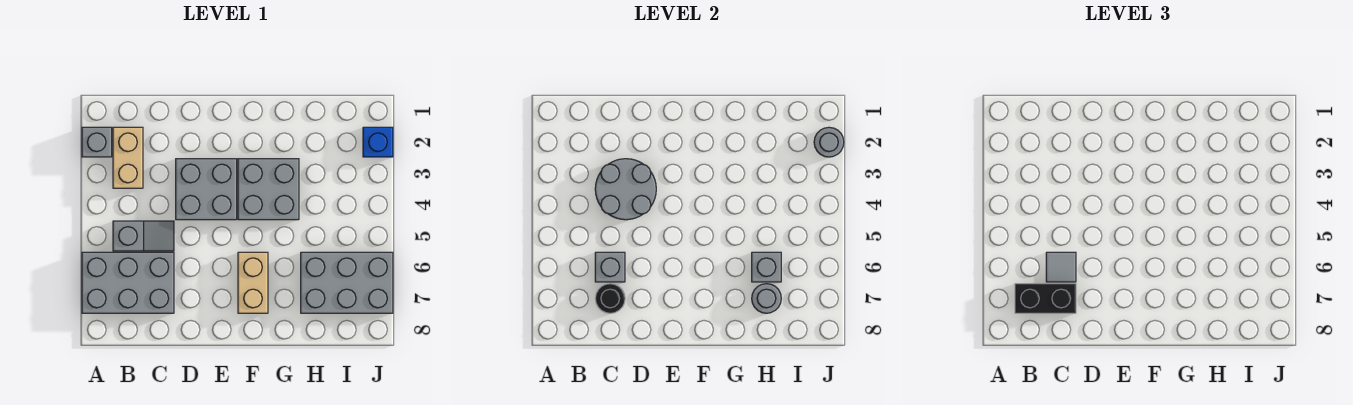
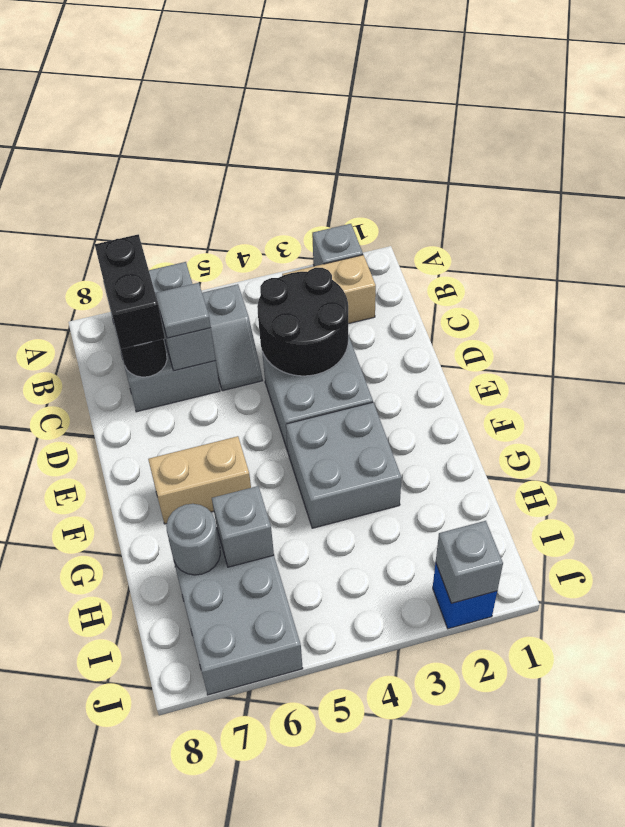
grey round brick C3:D4 level 2 -> black round brick C3:D4 level 2
grey round brick J2 level 2 -> grey brick J2 level 2

